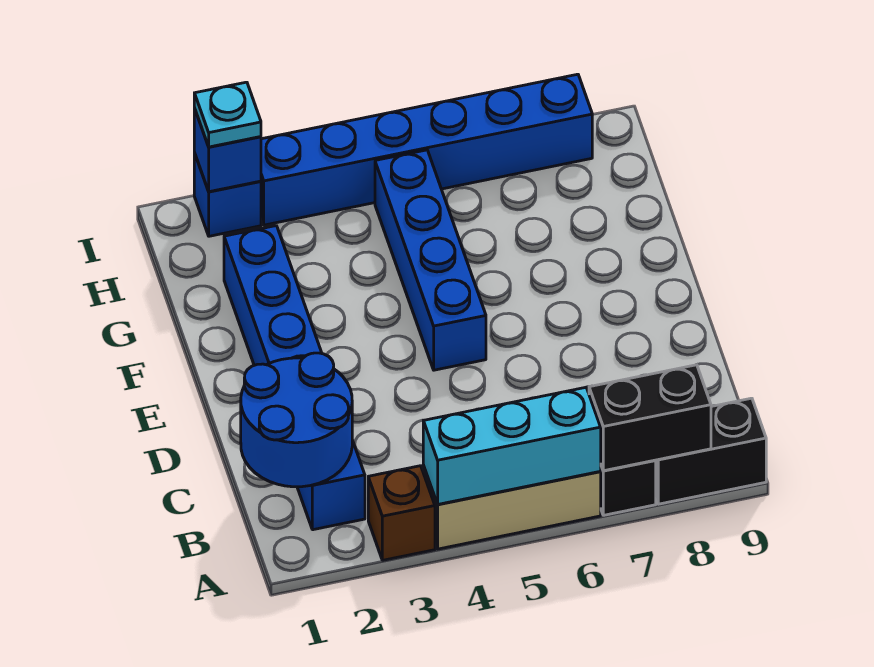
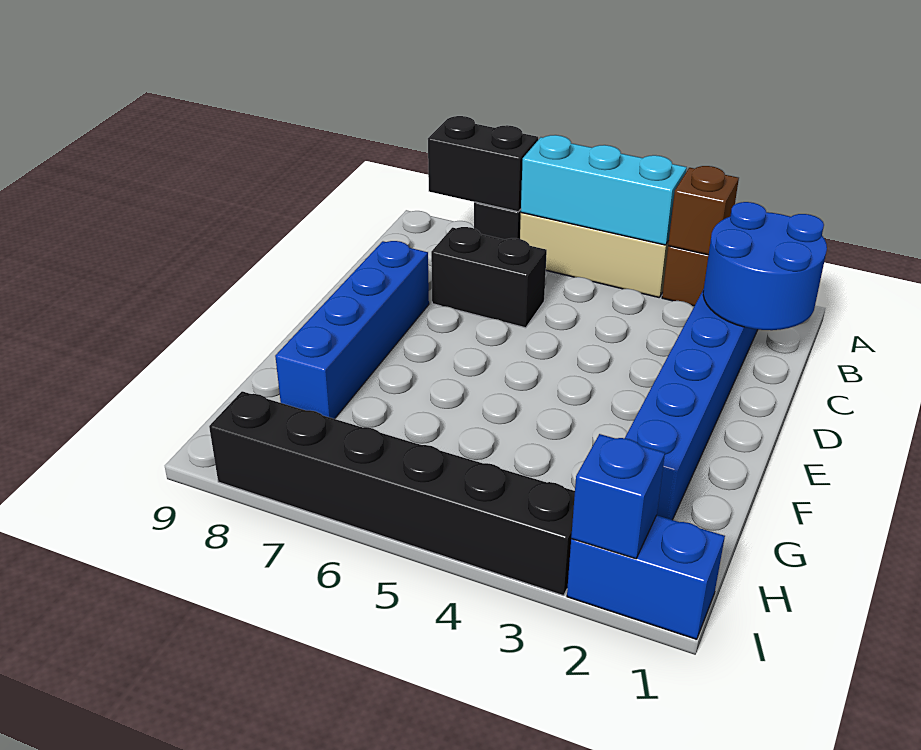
none -> brown brick A3 level 2
black brick A8:A9 level 1 -> black brick C6:C7 level 1
blue brick E5:H5 level 1 -> blue brick D8:G8 level 1
blue brick I2 level 1 -> blue brick I1:I2 level 1
cyan plate I2 level 3 -> none
blue brick I3:I8 level 1 -> black brick I3:I8 level 1

